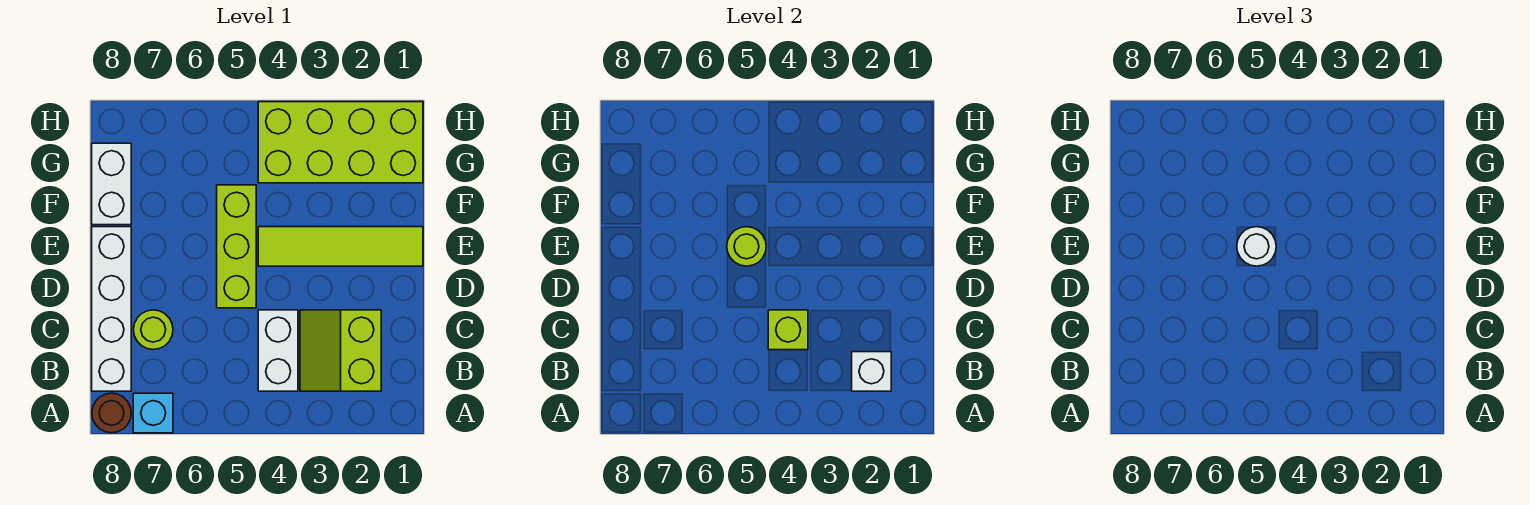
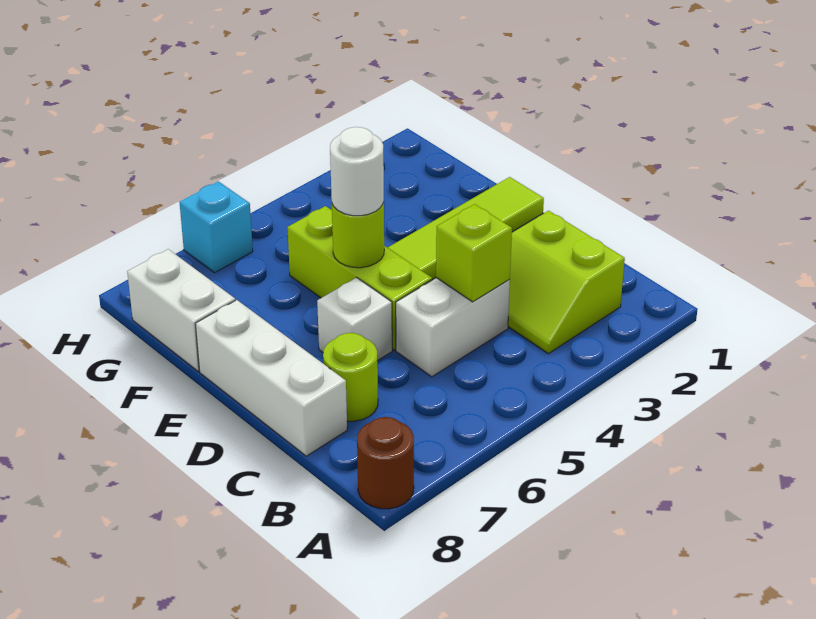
cyan brick A7 level 1 -> cyan brick H6 level 1
white brick B2 level 2 -> white brick D6 level 1
white brick B4:C4 level 1 -> white brick C4:C5 level 1
white brick B8:E8 level 1 -> white brick C8:E8 level 1
lime brick G1:H4 level 1 -> none

